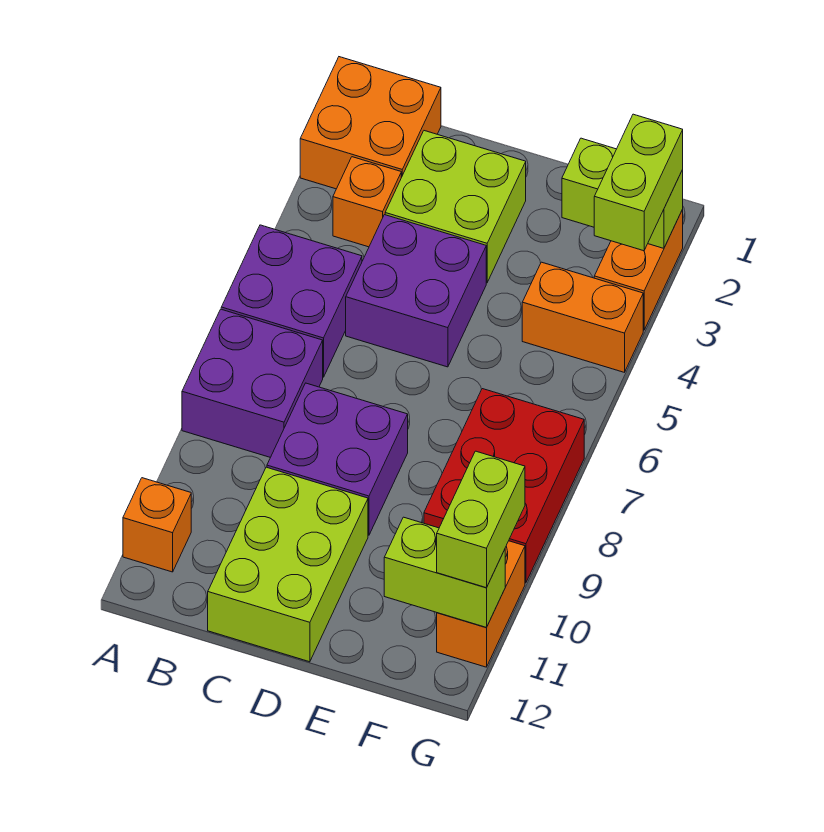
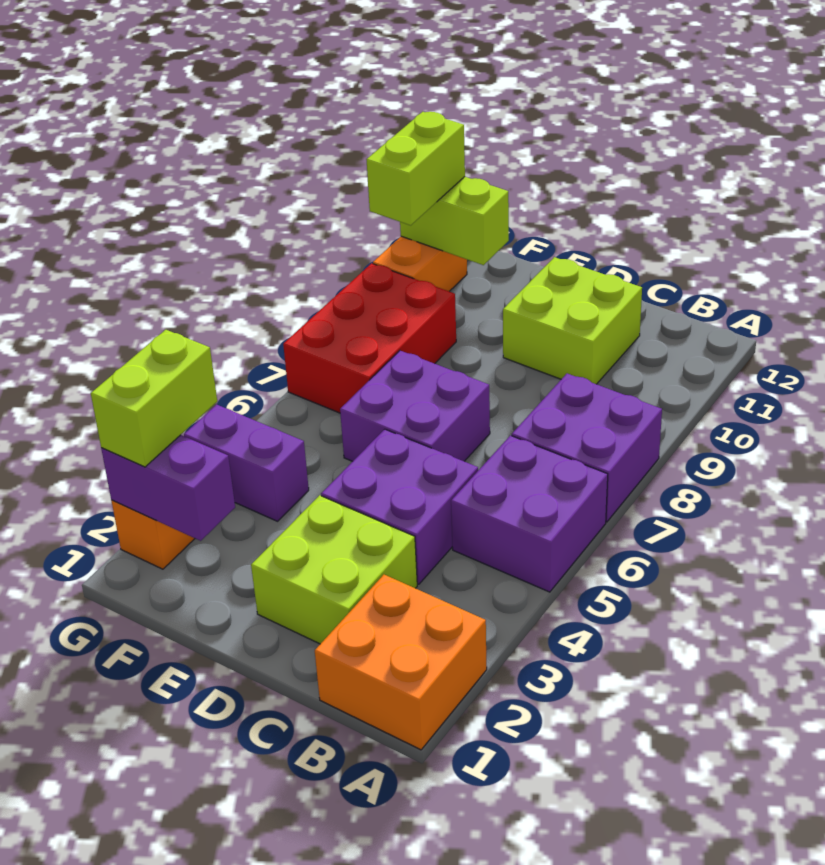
orange brick A11 level 1 -> none
orange brick B3 level 1 -> none
purple brick C8:D9 level 1 -> purple brick D6:E7 level 1
lime brick C10:D12 level 1 -> lime brick C10:D11 level 1
lime brick F2:G2 level 2 -> purple brick F2:G2 level 2
orange brick F4:G4 level 1 -> purple brick F4:G4 level 1

